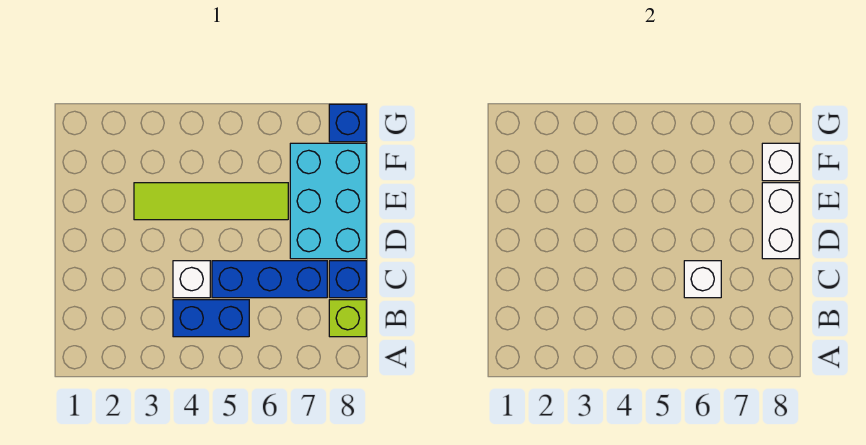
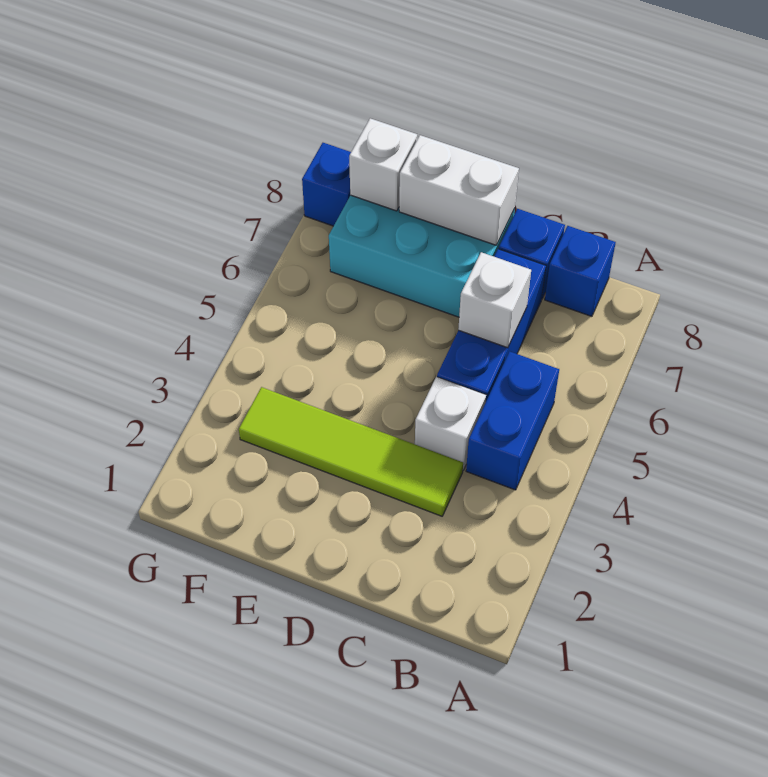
lime brick B8 level 1 -> blue brick B8 level 1
lime tile E3:E6 level 1 -> lime tile C3:F3 level 1

